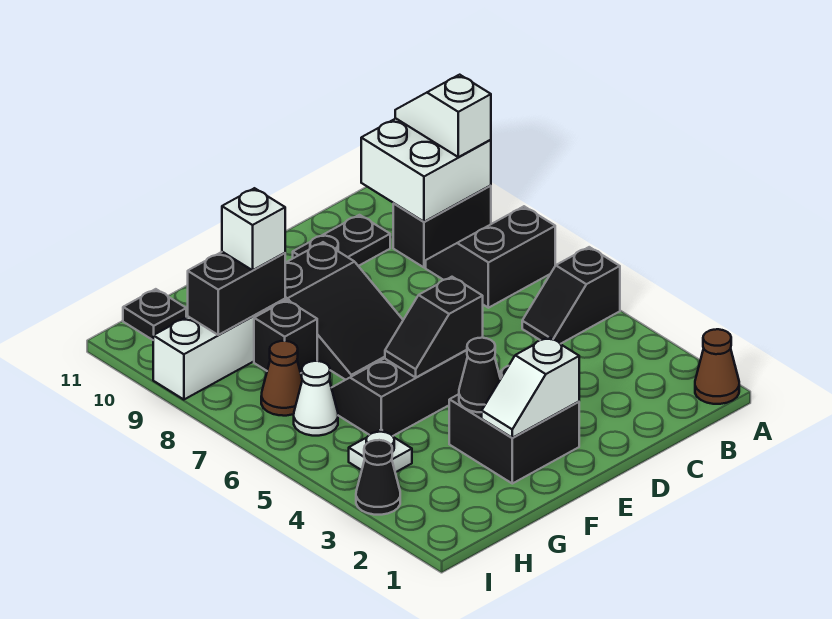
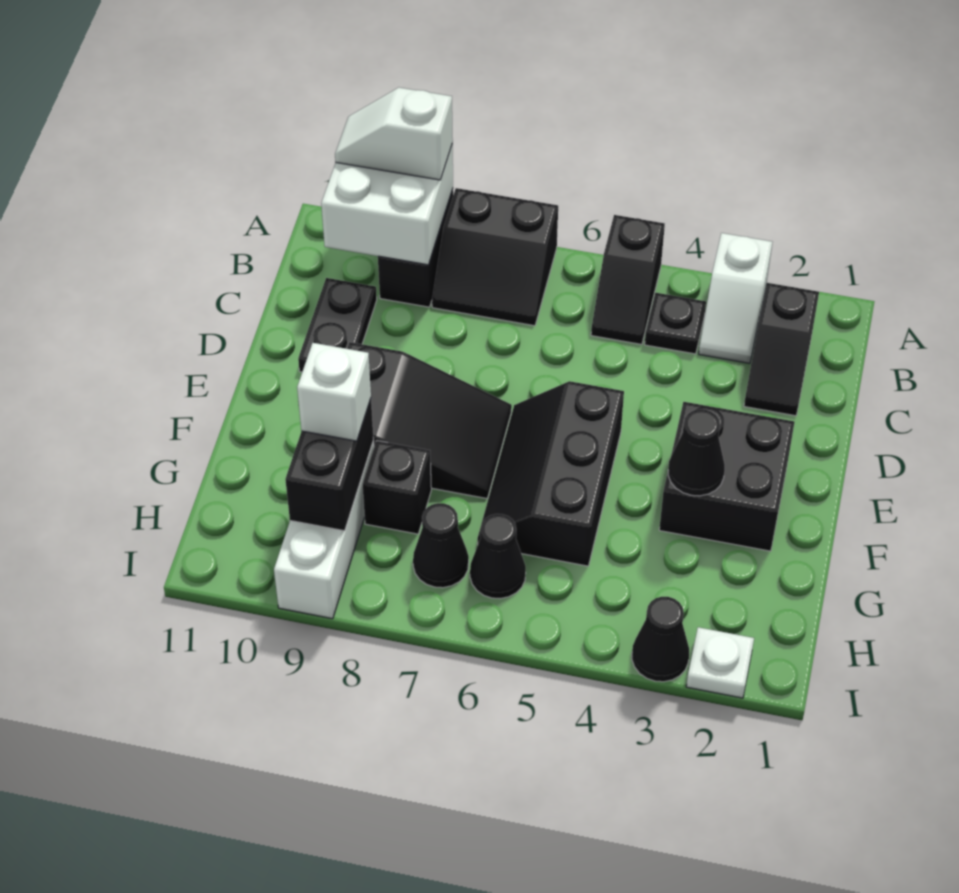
brown cone A1 level 1 -> none
black slope A7:B8 level 1 top 7 -> black slope A7:B8 level 1 top A
white slope E2:F2 level 2 top E -> white slope A3:B3 level 1 top A
black slope E5:F5 level 2 top E -> black slope B2:C2 level 1 top B
white plate H4 level 1 -> white plate I2 level 1
white cone H6 level 1 -> black cone H6 level 1
brown cone H7 level 1 -> black cone H7 level 1
black plate H11 level 1 -> black plate B4 level 1

